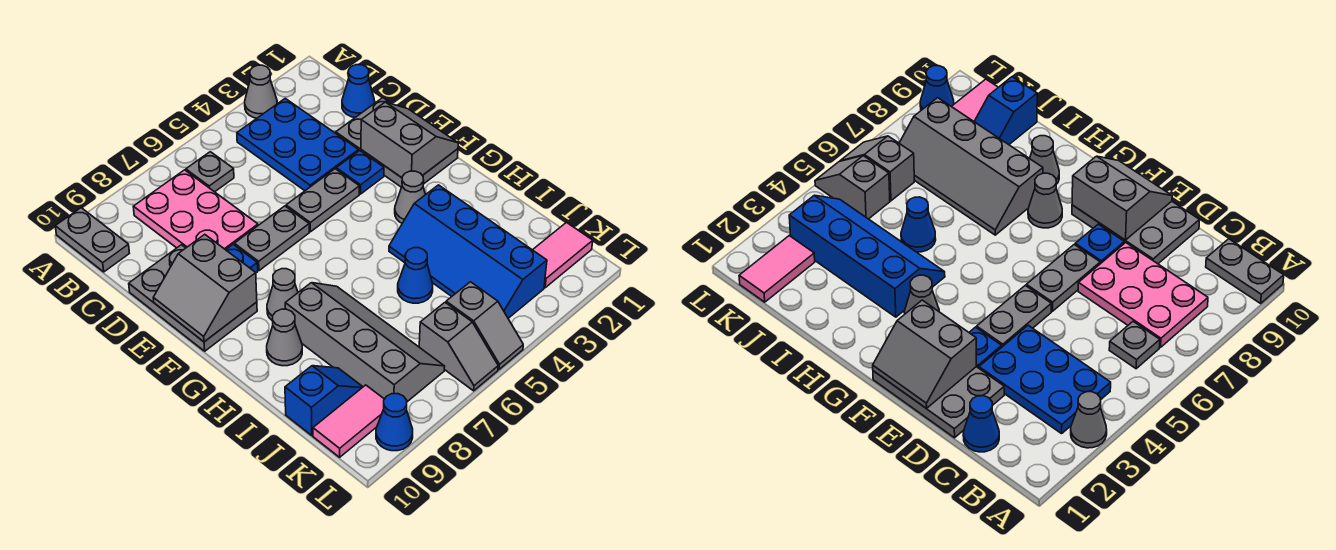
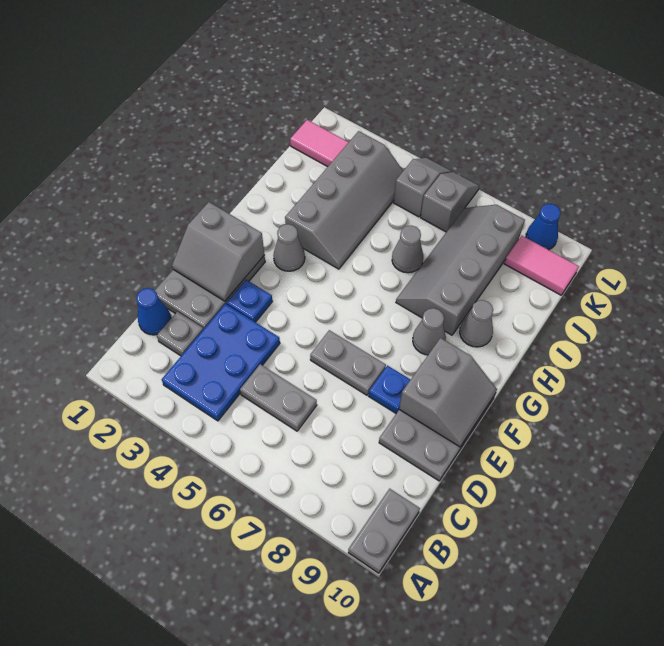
grey cone A3 level 1 -> grey cone I6 level 1
grey plate B6 level 1 -> grey plate C2 level 1
pink plate B7:D8 level 1 -> none
grey slope E1:F2 level 2 top 2 -> grey slope E1:F2 level 2 top F
grey plate E4:E5 level 1 -> grey plate C5:C6 level 1
blue slope H3:K4 level 1 top 3 -> grey slope H3:K4 level 1 top 3
blue cone I5 level 1 -> none
blue slope J9:J10 level 1 top 10 -> none

